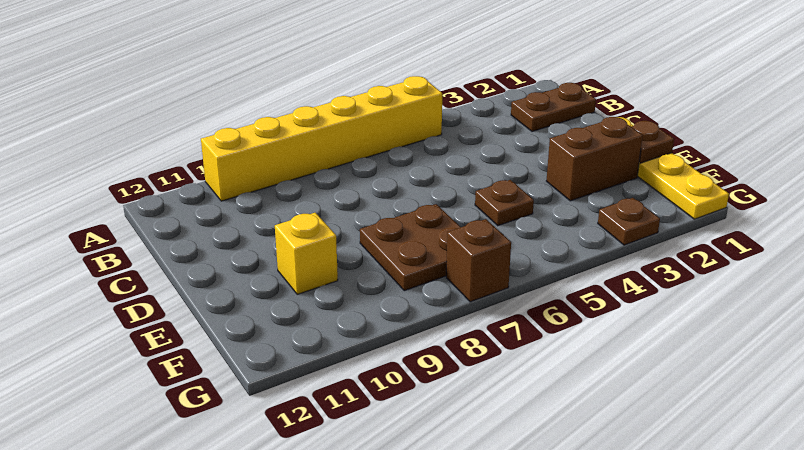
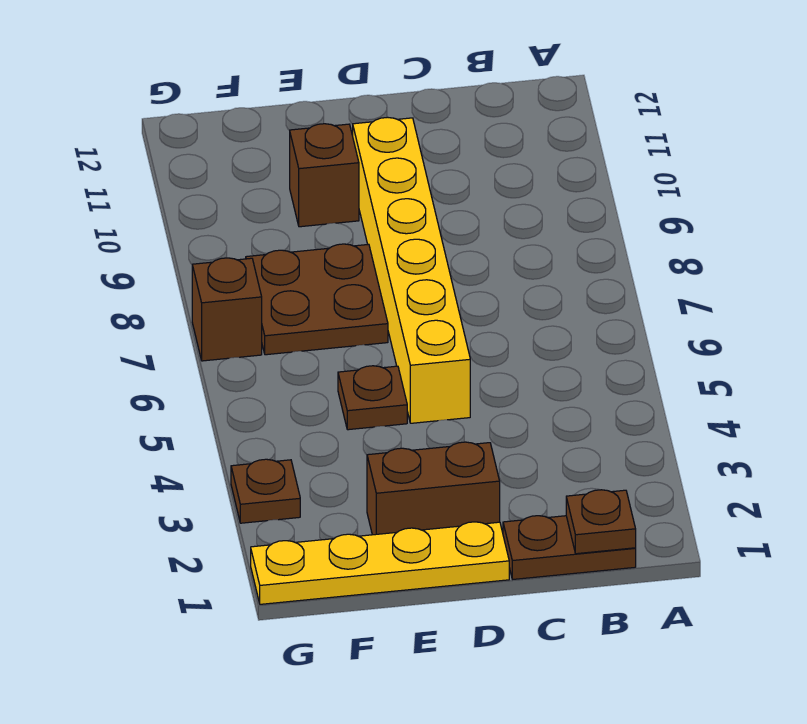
yellow brick A5:A10 level 1 -> yellow brick D5:D10 level 1
brown plate B1:B2 level 1 -> brown plate B1:C1 level 1
brown plate E1 level 2 -> brown plate B1 level 2
brown brick E2:E3 level 1 -> brown brick D2:E2 level 1
yellow brick E10 level 1 -> brown brick E10 level 1

